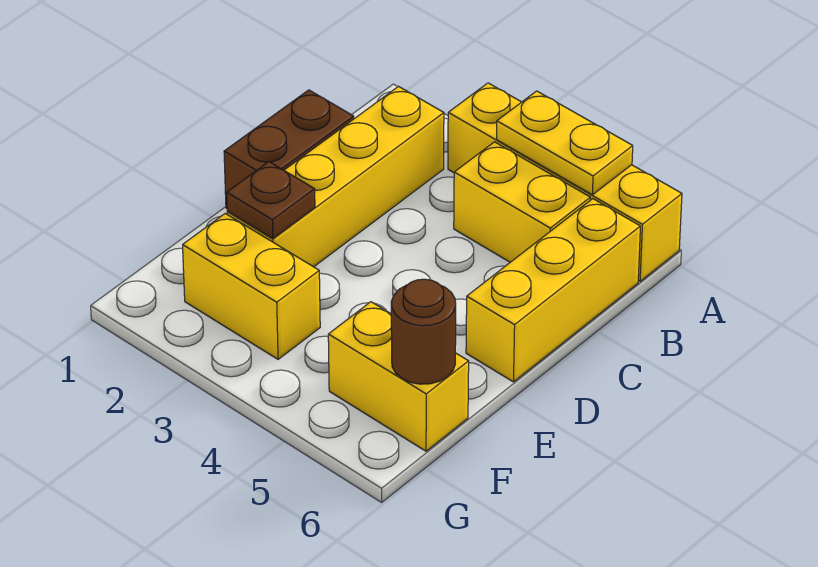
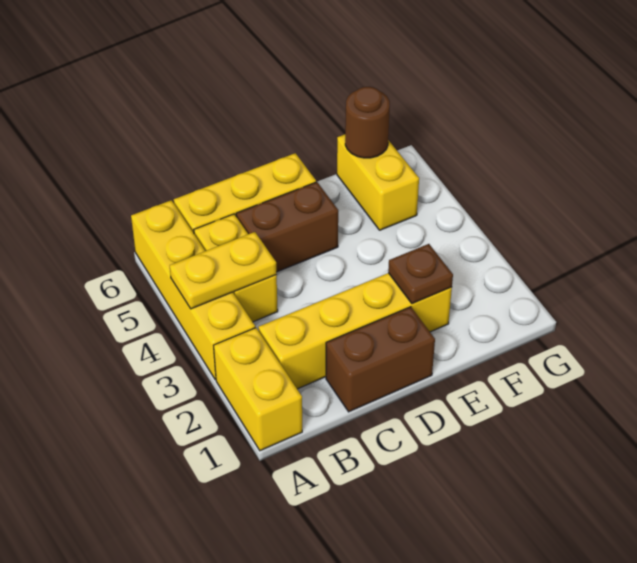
yellow plate A4:A5 level 2 -> yellow plate A4:B4 level 2
none -> brown brick C5:D5 level 1
yellow brick F2:F3 level 1 -> yellow brick A1:A2 level 1

